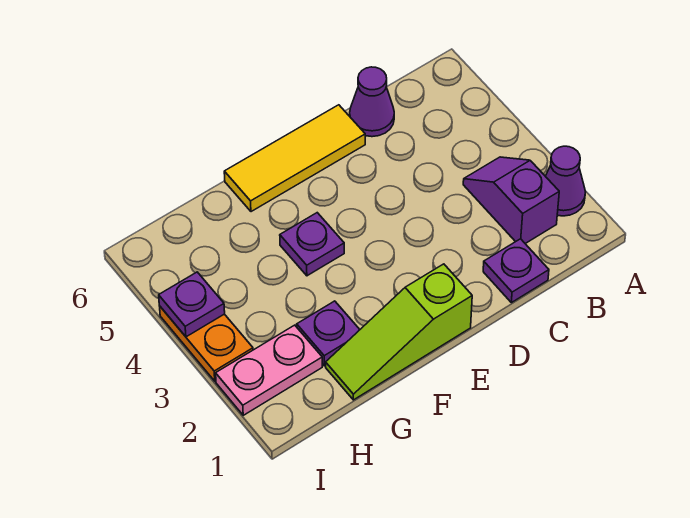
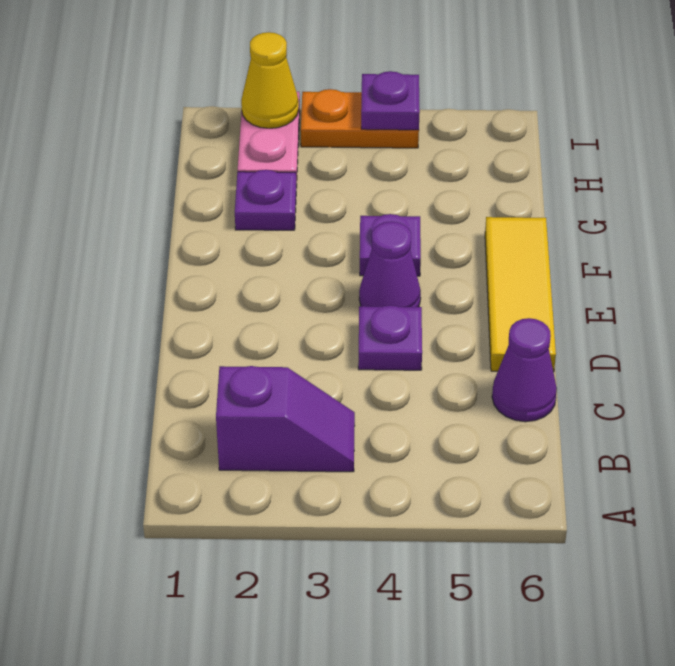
purple cone A2 level 1 -> purple cone E4 level 1
purple plate C1 level 1 -> purple plate D4 level 1
lime slope E1:G1 level 1 top E -> none
none -> yellow cone I2 level 2

